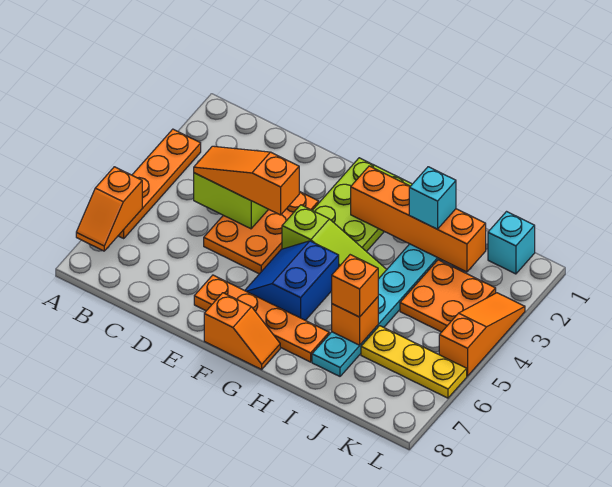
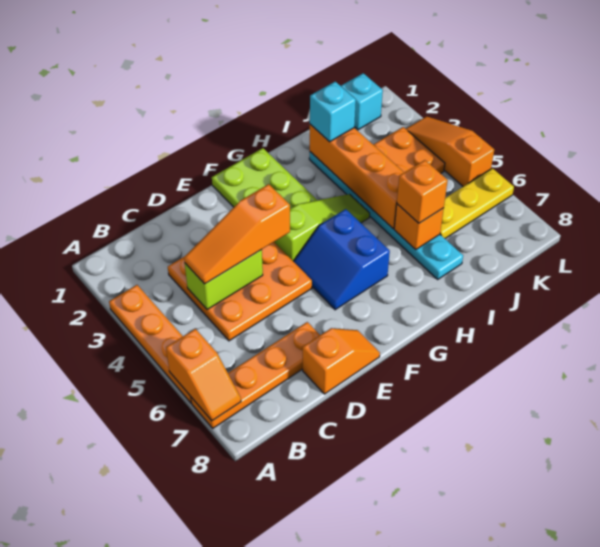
orange plate D3:E5 level 1 -> orange plate C3:E5 level 1
orange plate E7:H7 level 1 -> orange plate A7:D7 level 1
orange slope F8:G8 level 1 top F -> orange slope D8:E8 level 1 top D
orange brick G2:J2 level 2 -> orange brick I2:I5 level 2

